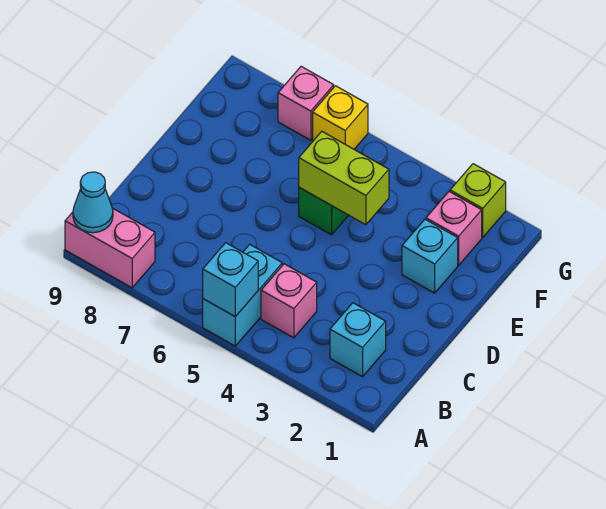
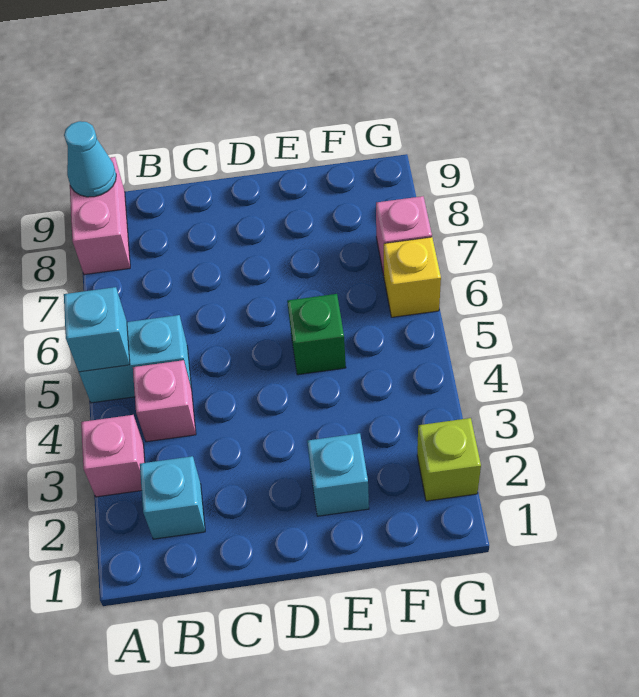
lime brick E4:E5 level 2 -> none
pink brick F2 level 1 -> pink brick A3 level 1

